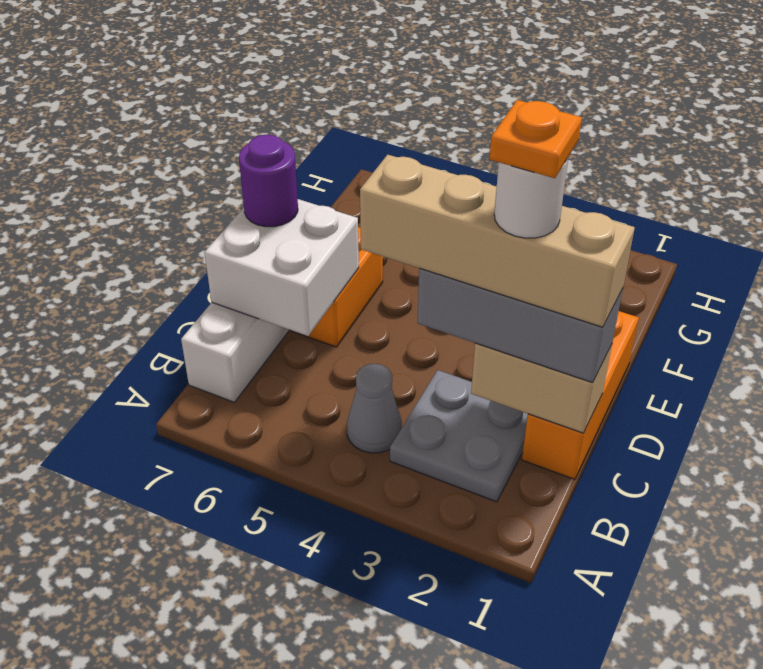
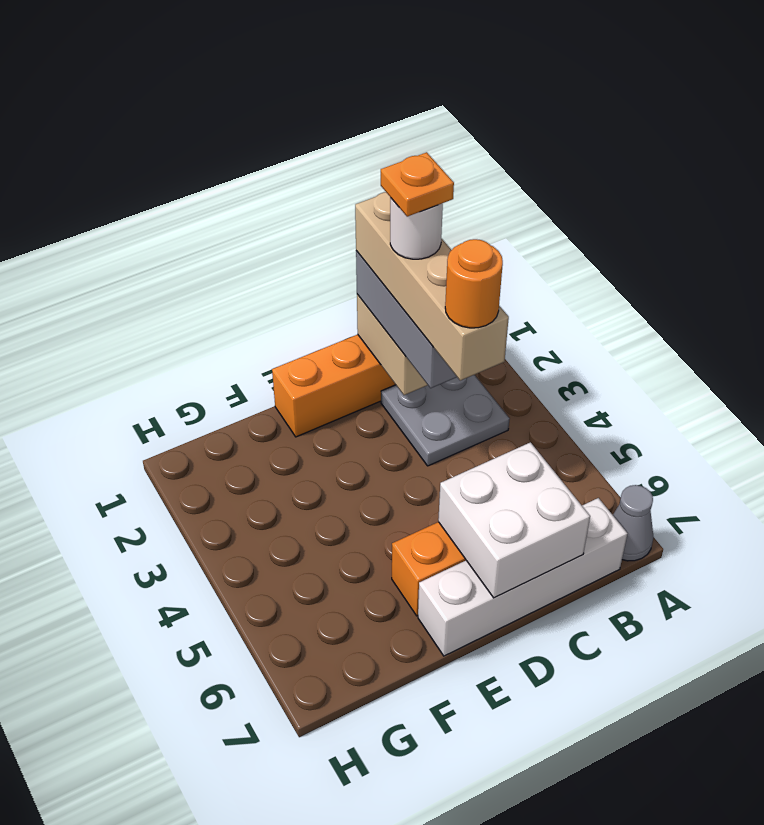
grey cone B4 level 1 -> grey cone A7 level 1
none -> orange round brick C4 level 5
purple round brick D7 level 3 -> none

